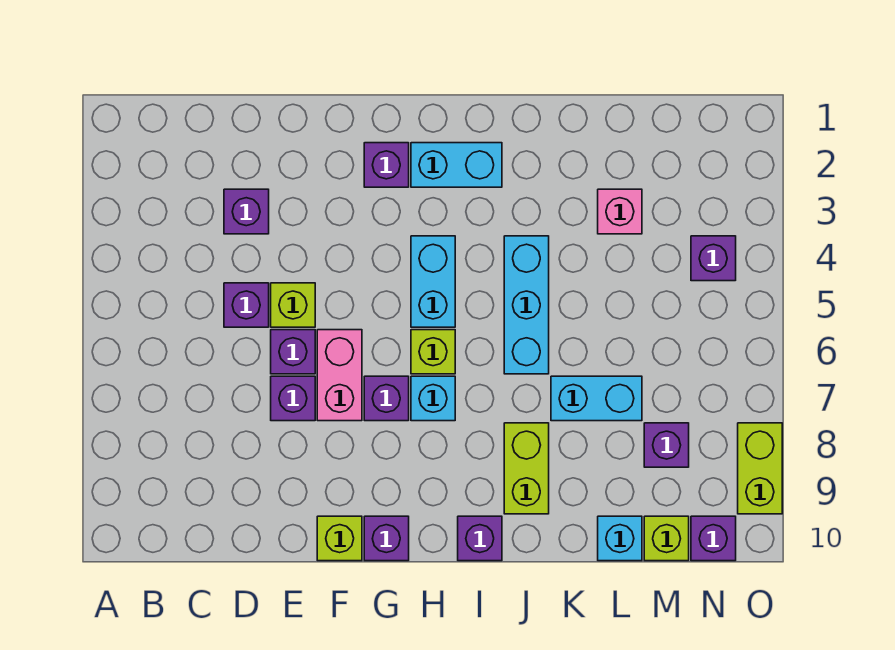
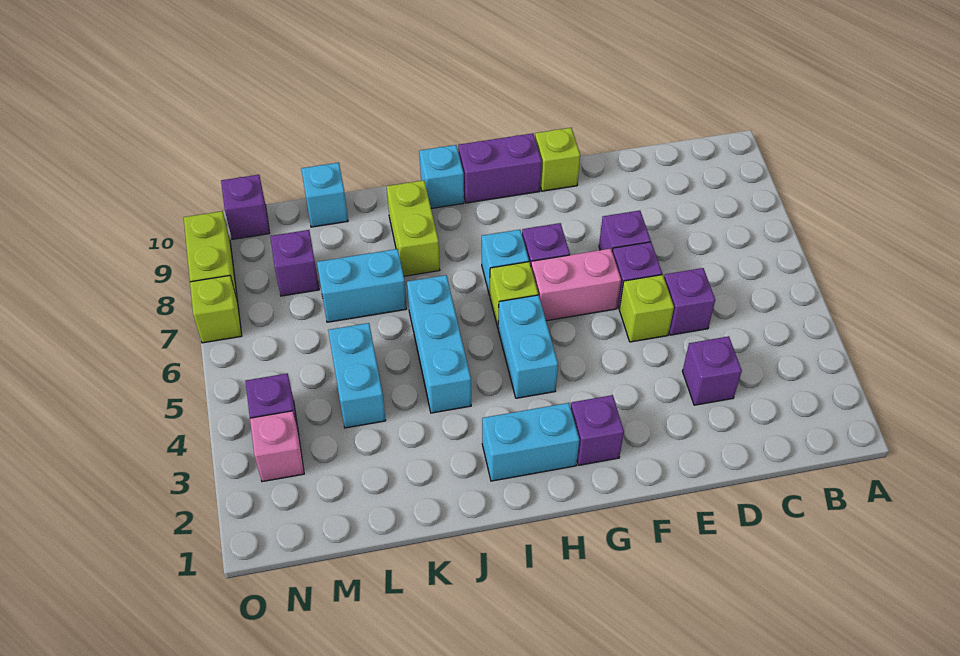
pink brick F6:F7 level 1 -> pink brick F6:G6 level 1
purple brick G10 level 1 -> purple brick G10:H10 level 1
purple brick I10 level 1 -> cyan brick I10 level 1
pink brick L3 level 1 -> pink brick N3 level 1
none -> cyan brick L4:L5 level 1
lime brick M10 level 1 -> lime brick O7 level 1

